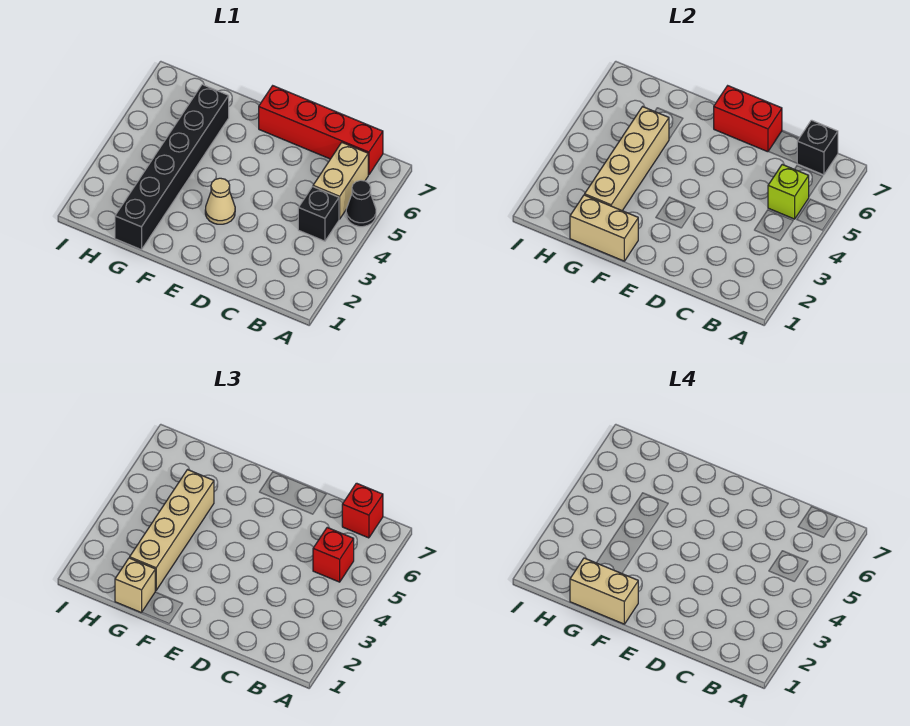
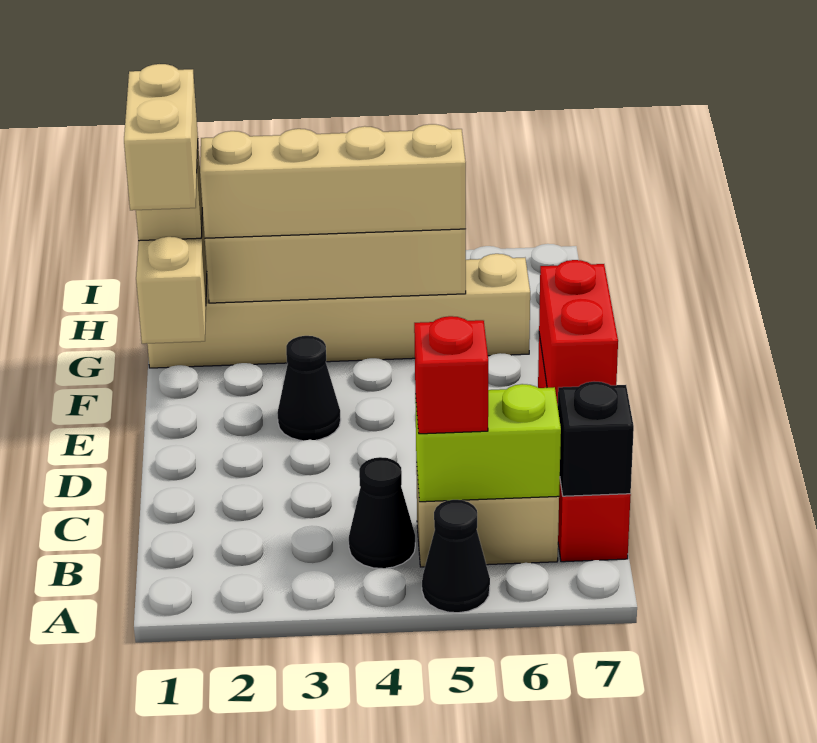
black brick B4 level 1 -> black cone B4 level 1
lime brick B5 level 2 -> lime brick B5:B6 level 2
red brick B7 level 3 -> none
tan cone E3 level 1 -> black cone E3 level 1
black brick G1:G6 level 1 -> tan brick G1:G6 level 1

